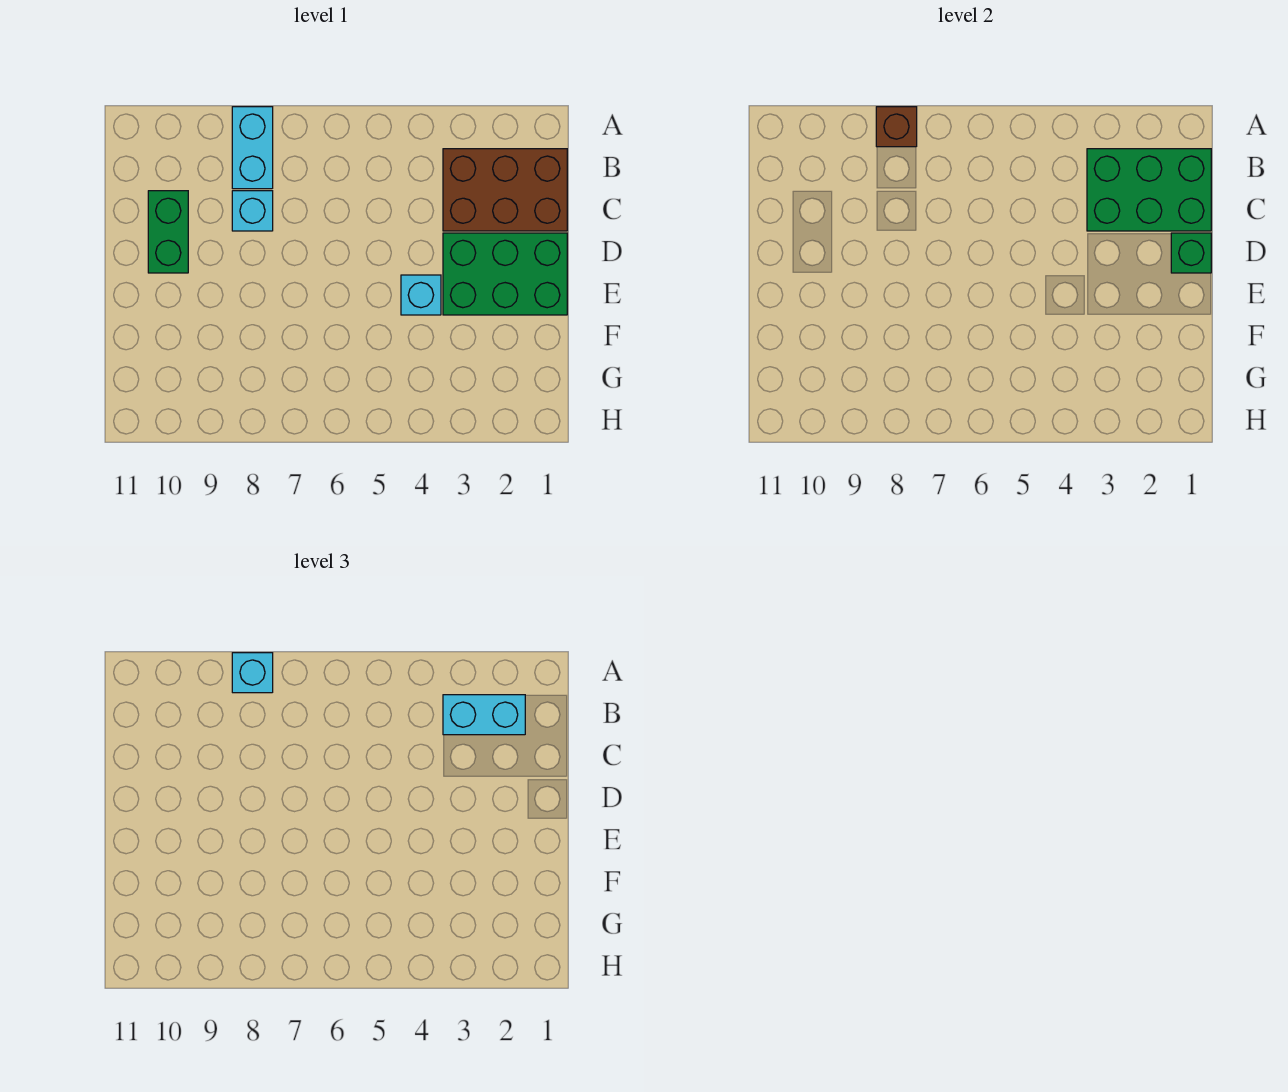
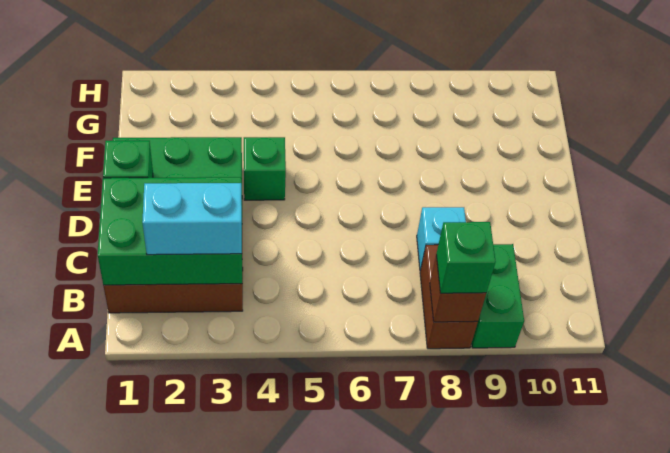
cyan brick A8:B8 level 1 -> brown brick A8:B8 level 1
cyan brick A8 level 3 -> green brick A8 level 3
green brick C10:D10 level 1 -> green brick A9:B9 level 1
cyan brick E4 level 1 -> green brick E4 level 1

